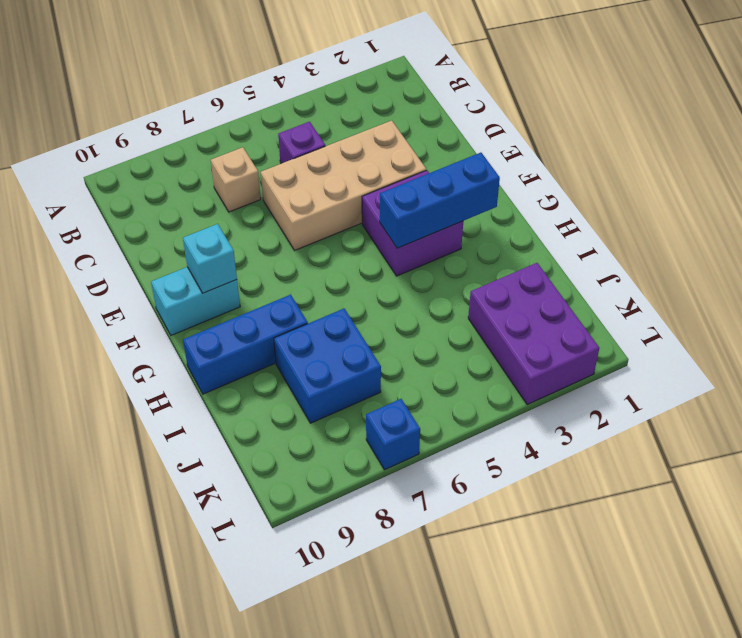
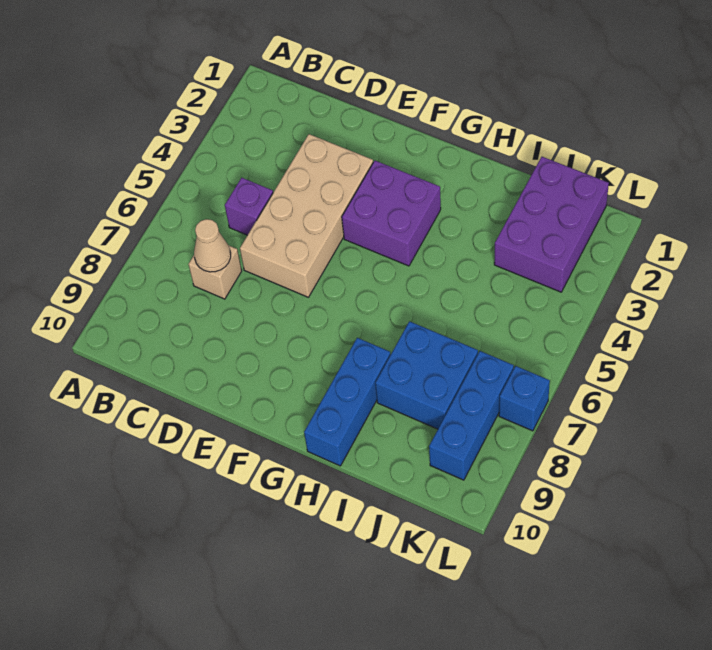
none -> tan cone C7 level 2
cyan brick F9:F10 level 1 -> none
cyan brick F9 level 2 -> none
blue brick G2:G4 level 2 -> blue brick K7:K9 level 1
purple brick J2:L3 level 1 -> purple brick J1:K3 level 1

